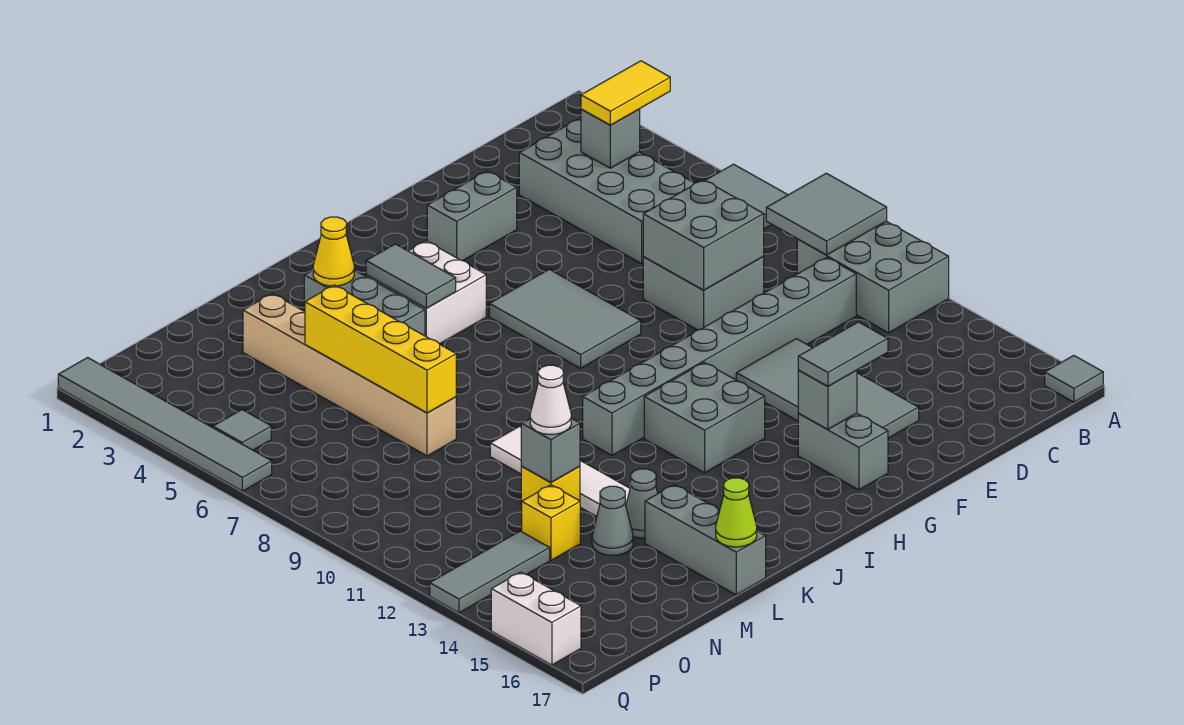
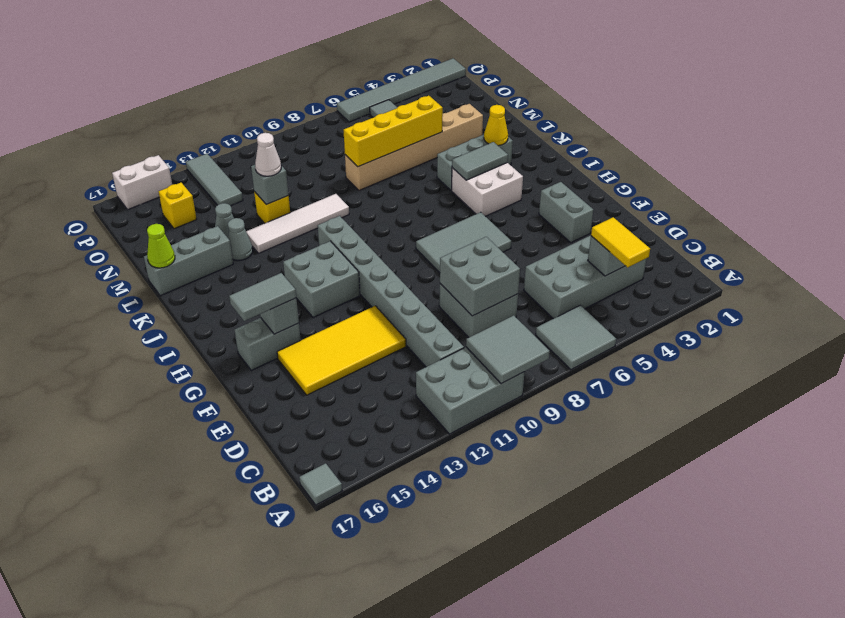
grey tile E12:F15 level 1 -> yellow tile E12:F15 level 1
grey tile F15:G15 level 3 -> grey tile G15:G16 level 3
yellow brick N13 level 1 -> yellow brick O15 level 1

